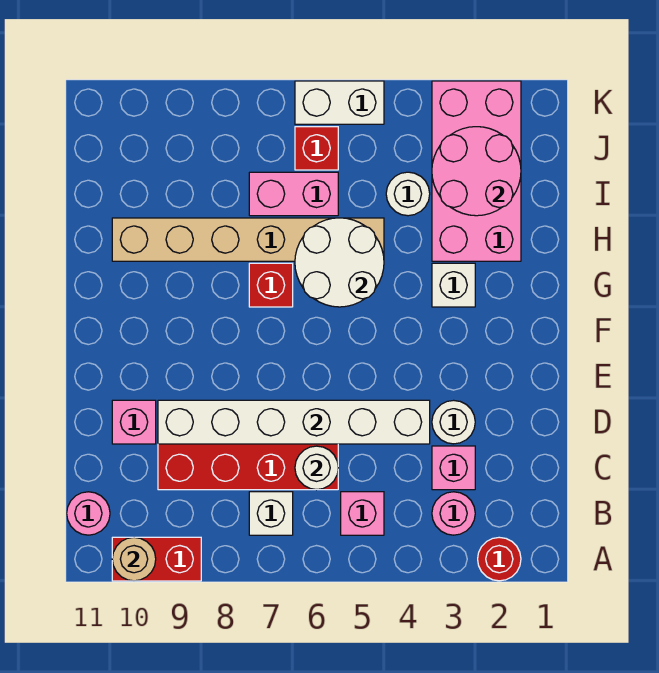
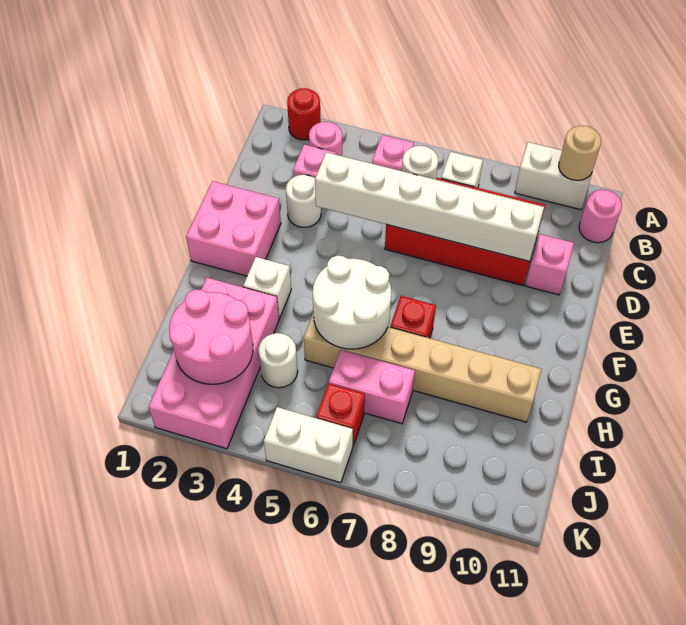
red brick A9:A10 level 1 -> white brick A9:A10 level 1
none -> pink brick E1:F2 level 1

